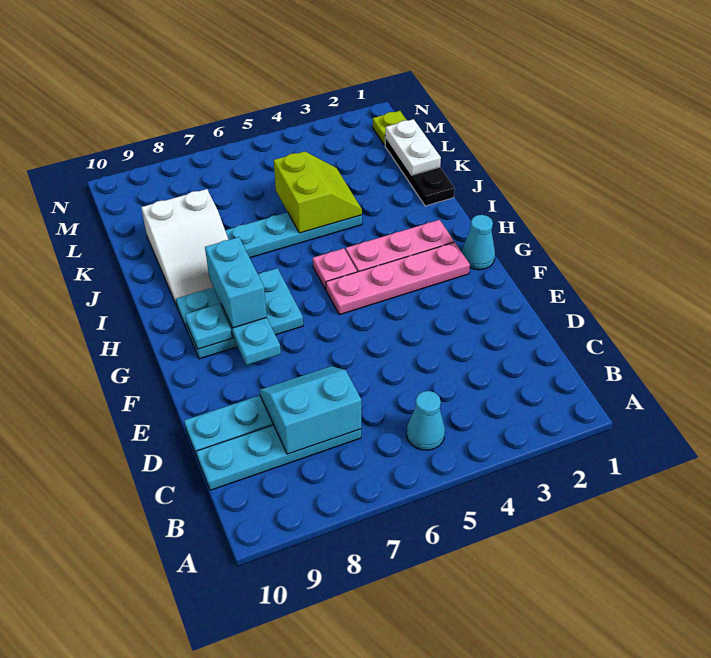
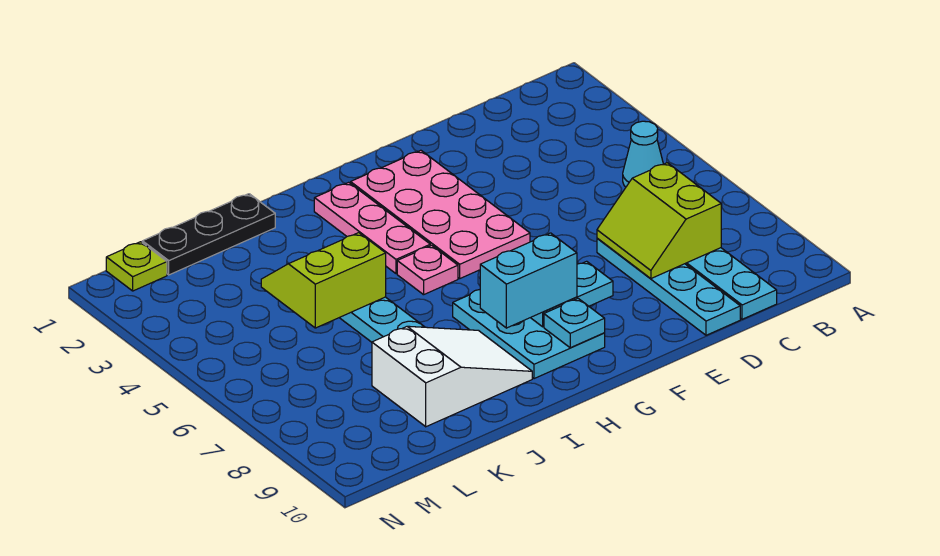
cyan slope C7:D8 level 2 top C -> lime slope C7:D8 level 2 top C
cyan cone G1 level 1 -> none
pink plate G2:G5 level 1 -> pink plate F2:G5 level 1
white plate K1:L1 level 2 -> none

